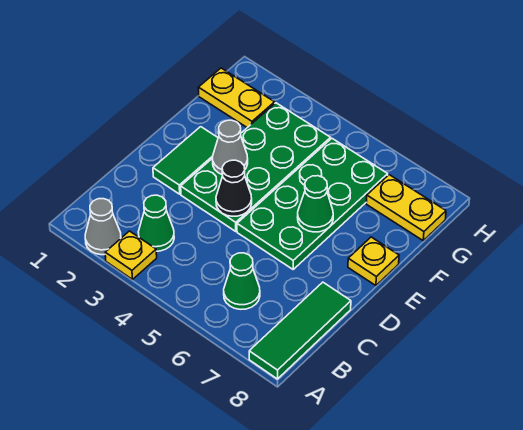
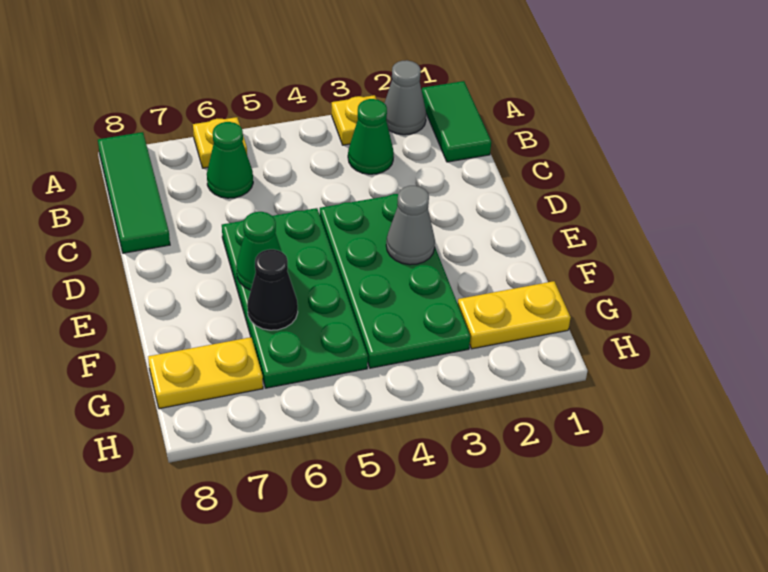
green tile D2:E2 level 1 -> green tile A1:B1 level 1
black cone D4 level 2 -> black cone F6 level 2
yellow plate E8 level 1 -> yellow plate A6 level 1

